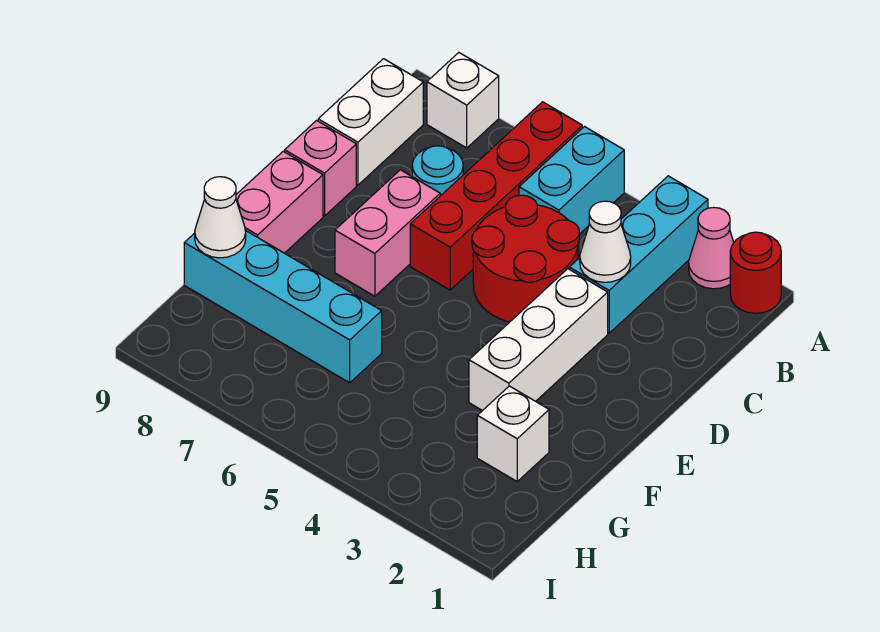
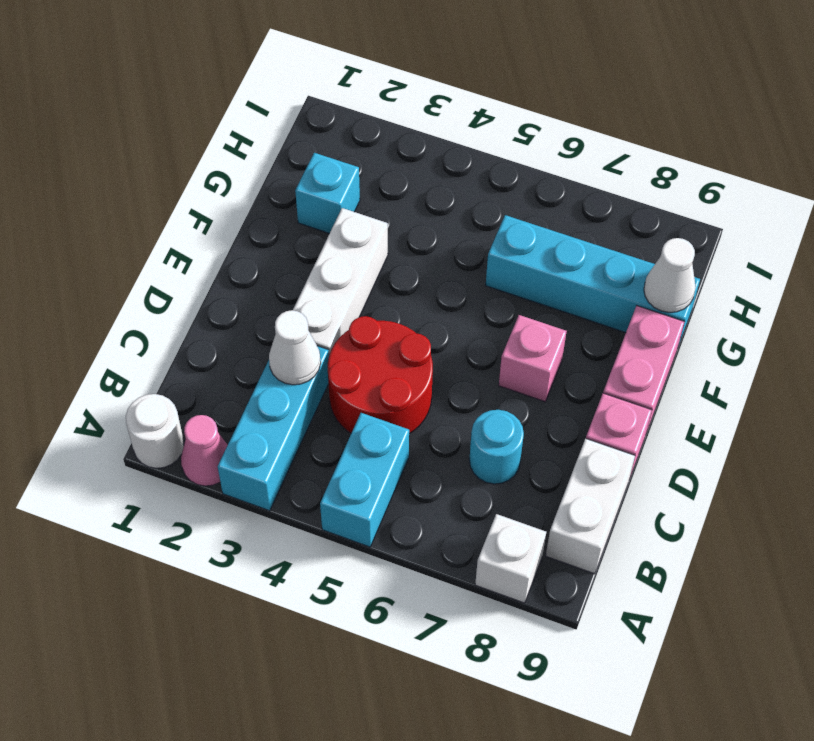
red round brick A1 level 1 -> white round brick A1 level 1
red brick A6:D6 level 1 -> none
pink brick D7:E7 level 1 -> pink brick E7 level 1
white brick G2 level 1 -> cyan brick G2 level 1

